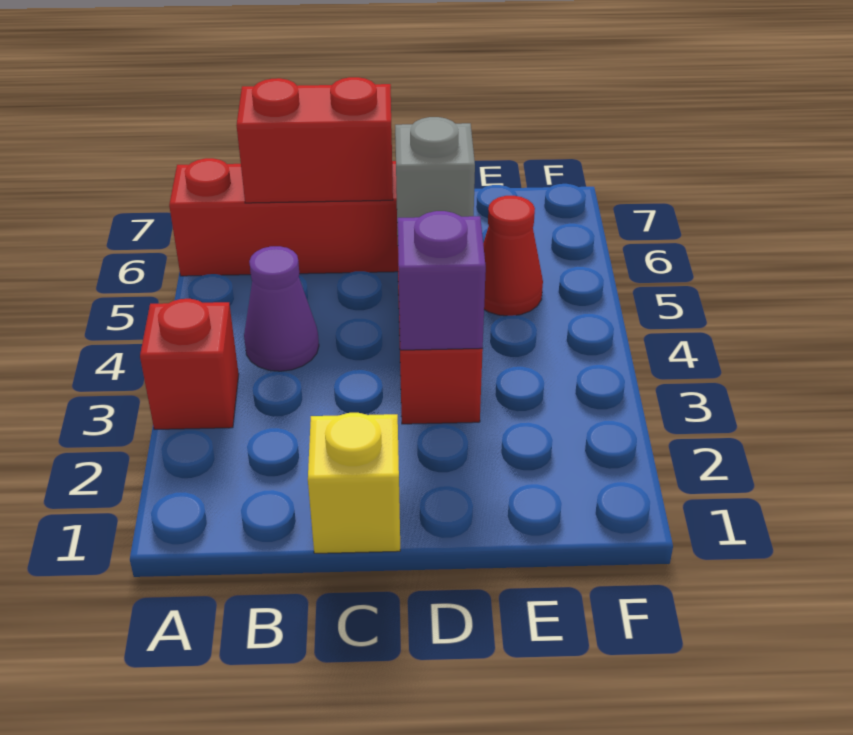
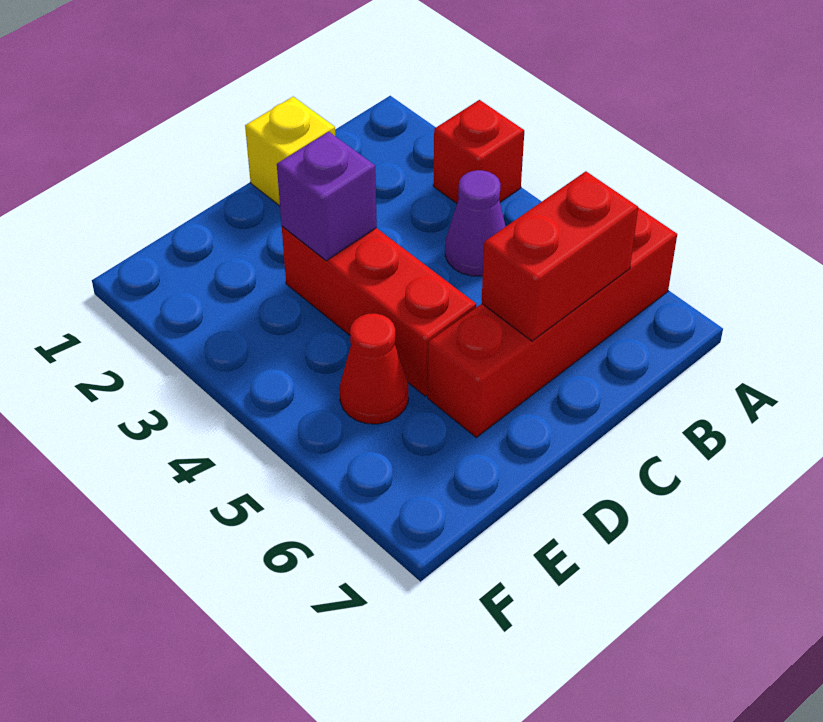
grey brick D5 level 2 -> none

